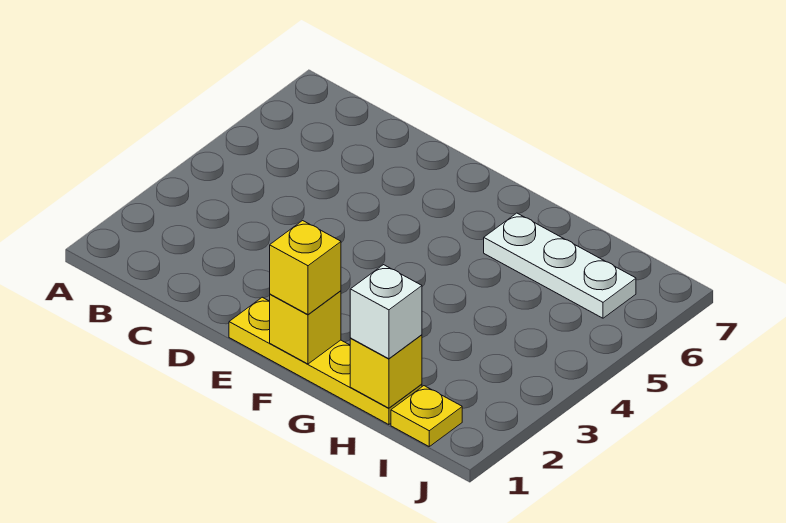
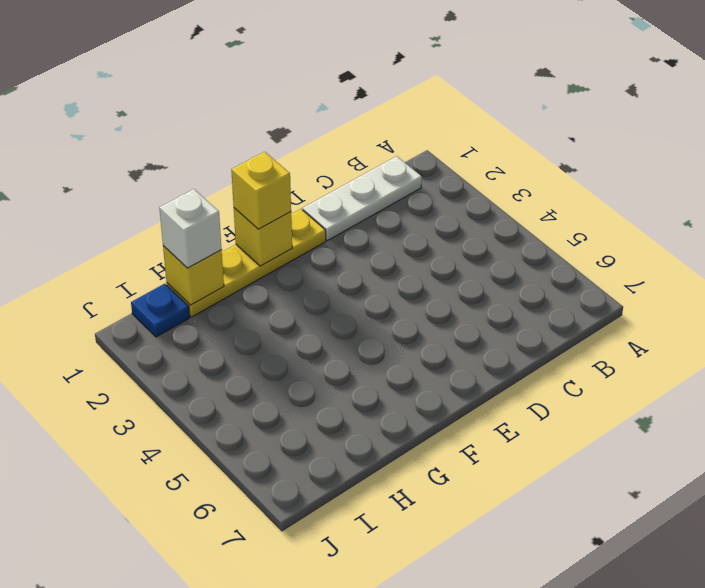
white plate G6:I6 level 1 -> white plate B1:D1 level 1
yellow plate I1 level 1 -> blue plate I1 level 1

